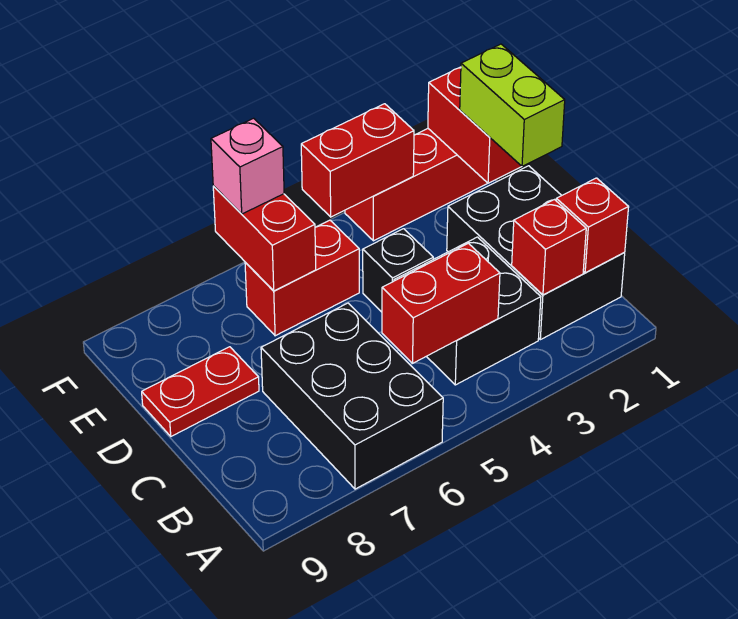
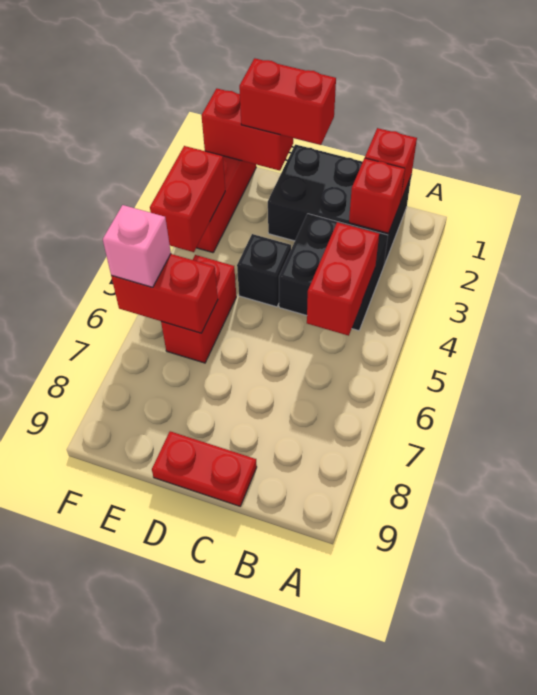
black brick A6:C7 level 1 -> none
lime brick D1:E1 level 3 -> red brick D1:E1 level 3
red plate D8:D9 level 1 -> red plate C9:D9 level 1

